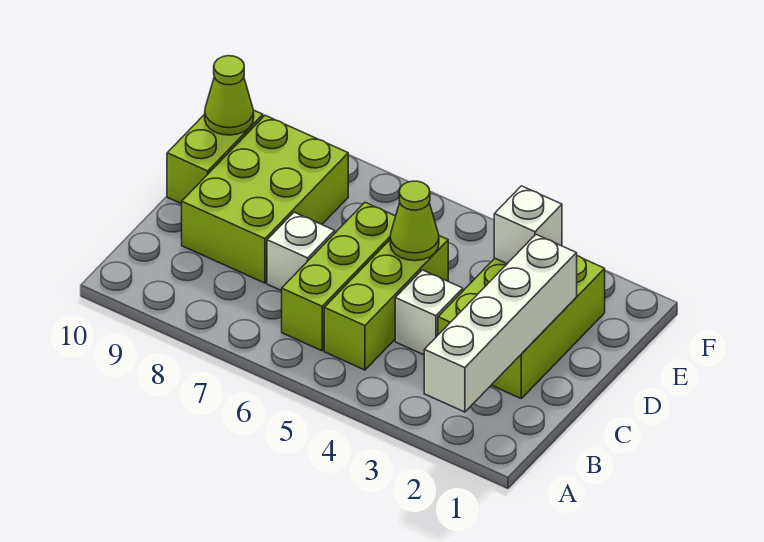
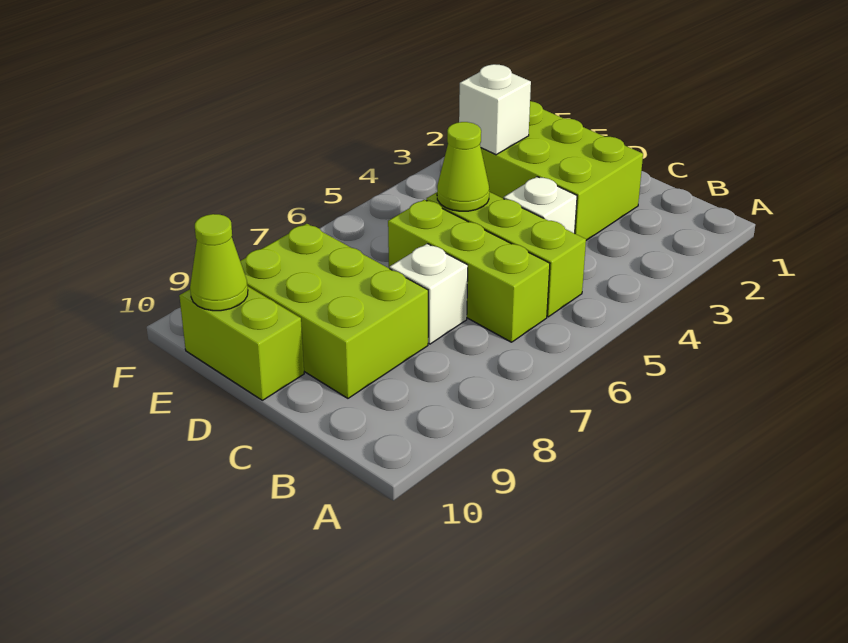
white brick A2:D2 level 2 -> none

